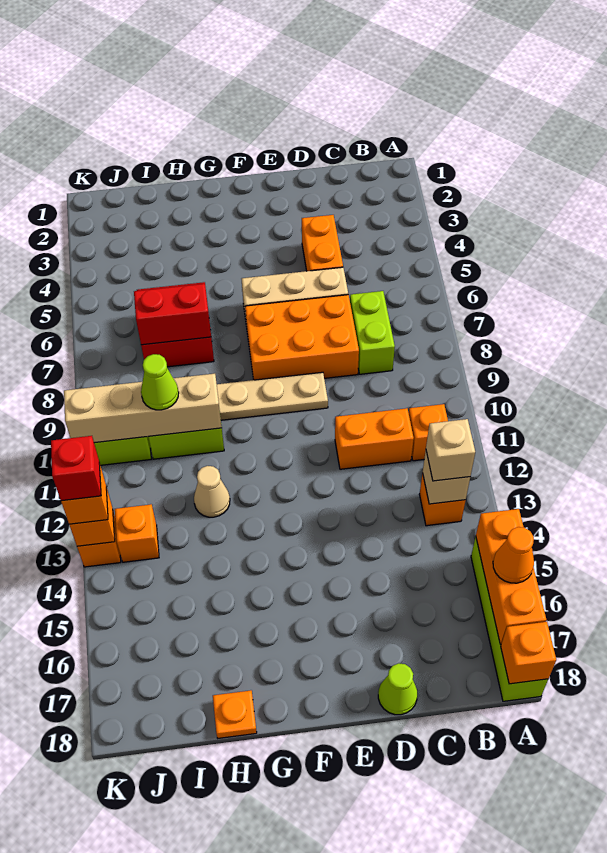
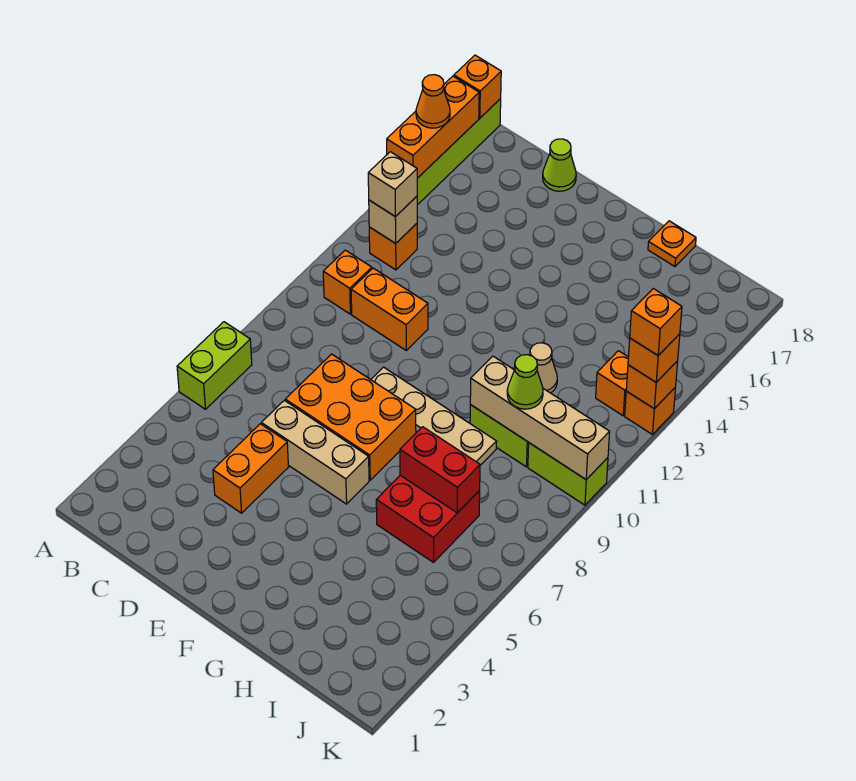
lime brick C7:C8 level 1 -> lime brick A6:A7 level 1
red brick K13 level 4 -> orange brick K13 level 4

